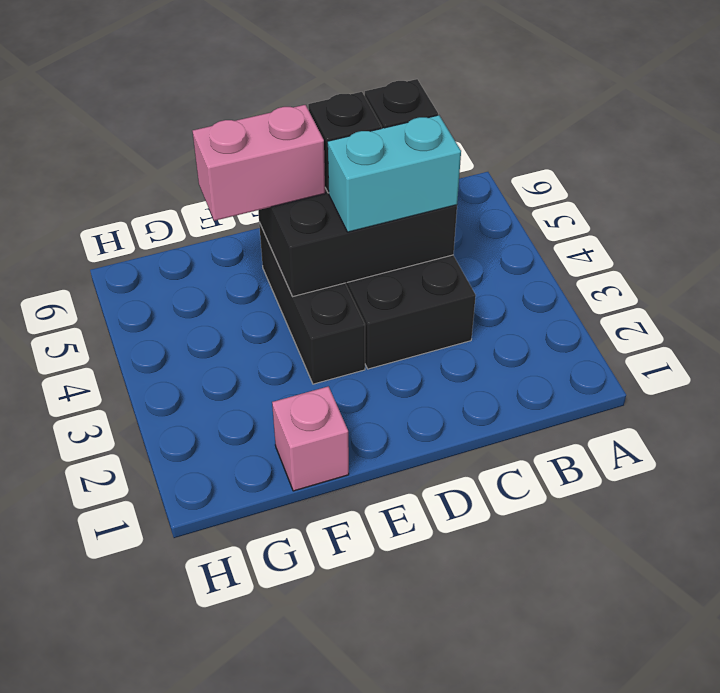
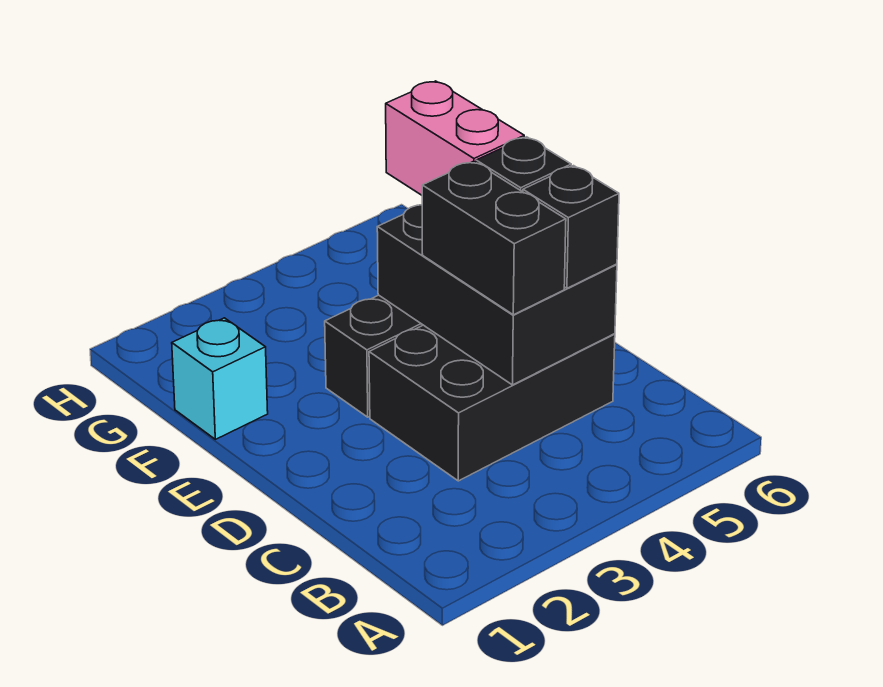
cyan brick C4:D4 level 3 -> black brick C4:D4 level 3
pink brick F1 level 1 -> cyan brick F1 level 1

